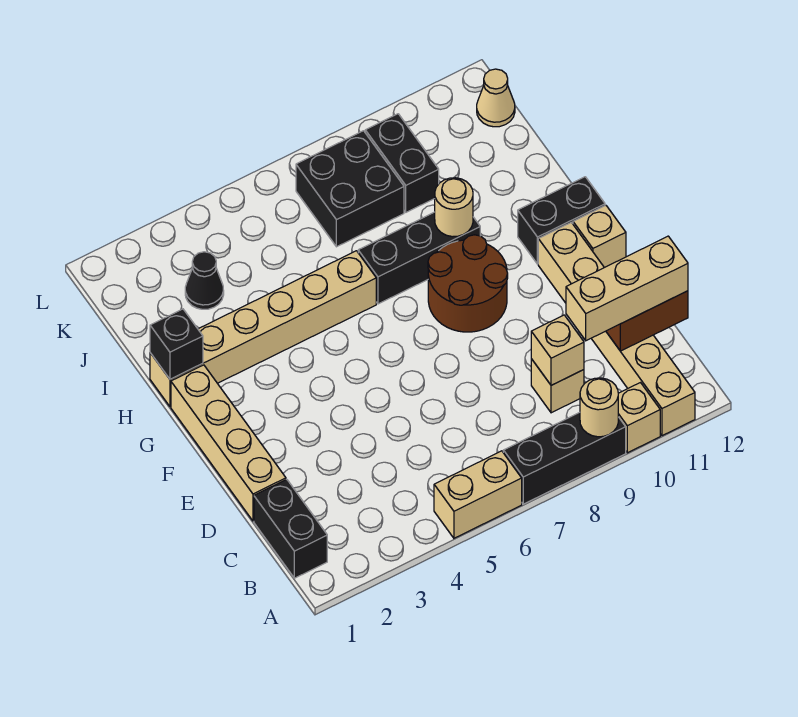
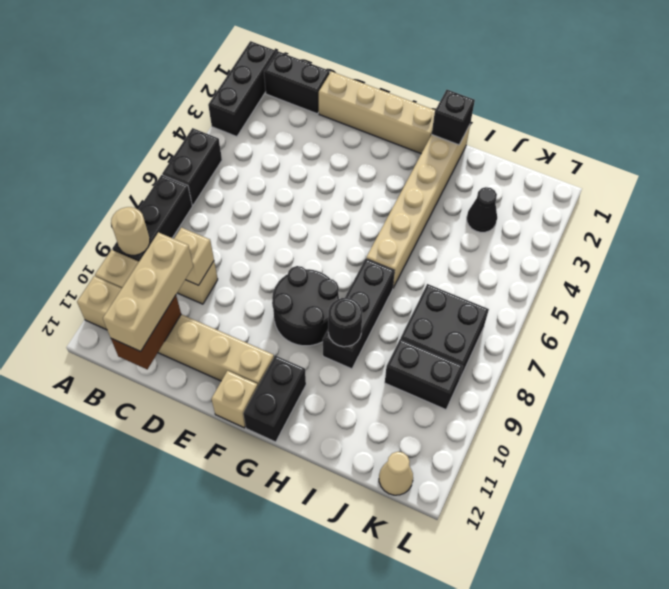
none -> black brick A1:A3 level 1
tan brick A5:A6 level 1 -> black brick A5:A6 level 1
brown round brick F8:G9 level 1 -> black round brick F8:G9 level 1
tan round brick H9 level 2 -> black round brick H9 level 2

